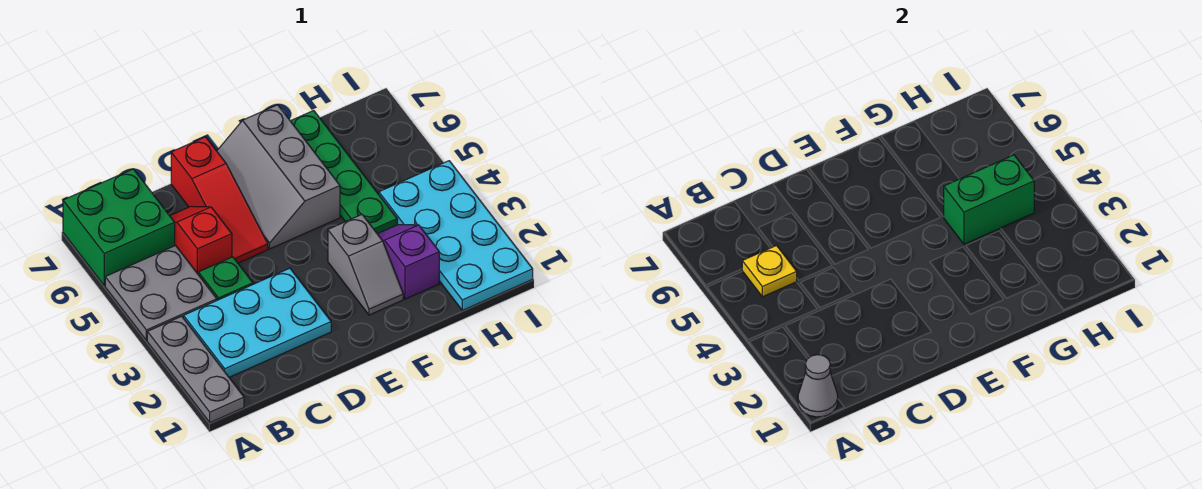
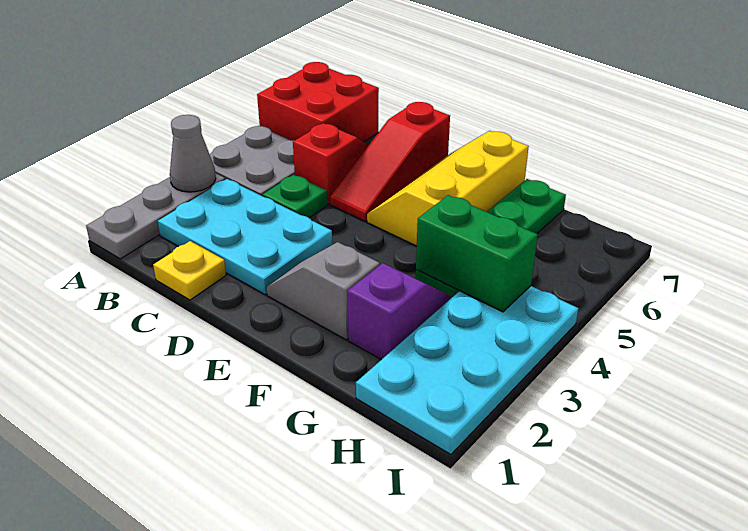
grey cone A1 level 2 -> grey cone A3 level 2
green brick A6:B7 level 1 -> red brick A6:B7 level 1
yellow plate B5 level 2 -> yellow plate C1 level 1
grey slope E5:F7 level 1 top F -> yellow slope E5:F7 level 1 top F
grey slope F2:F3 level 1 top 3 -> grey slope E2:F2 level 1 top F

